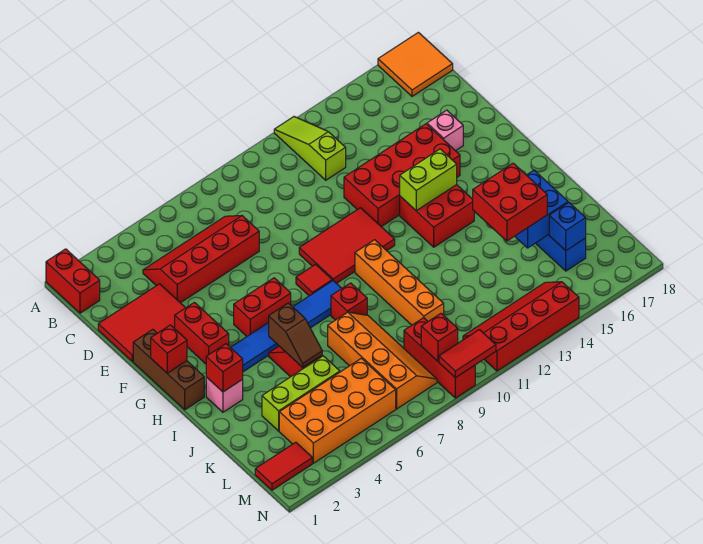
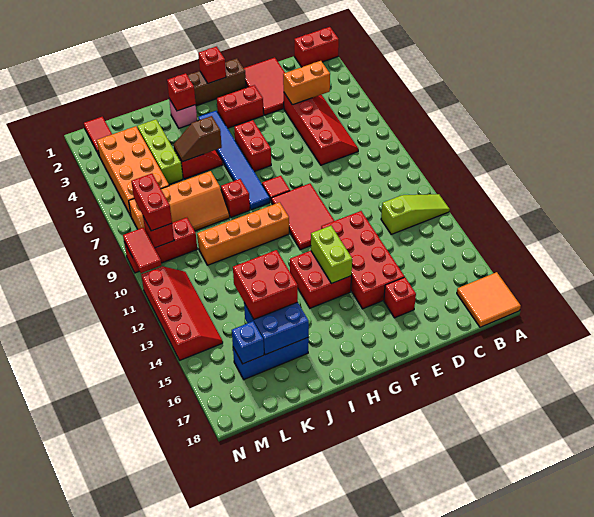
none -> orange brick C4:D4 level 2
pink brick E16 level 1 -> red brick E16 level 1
none -> red brick M8:M9 level 3

